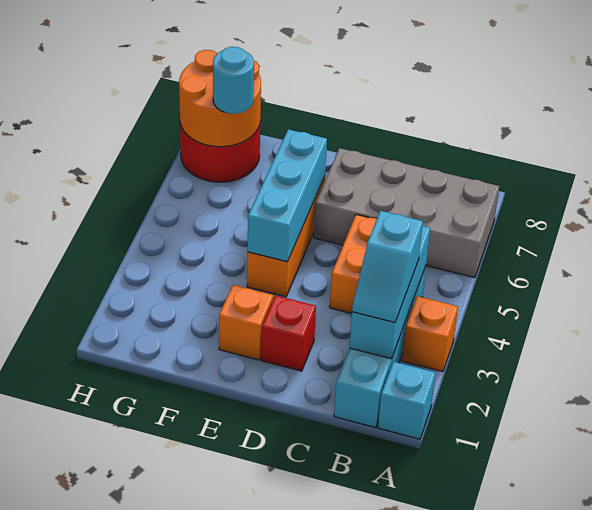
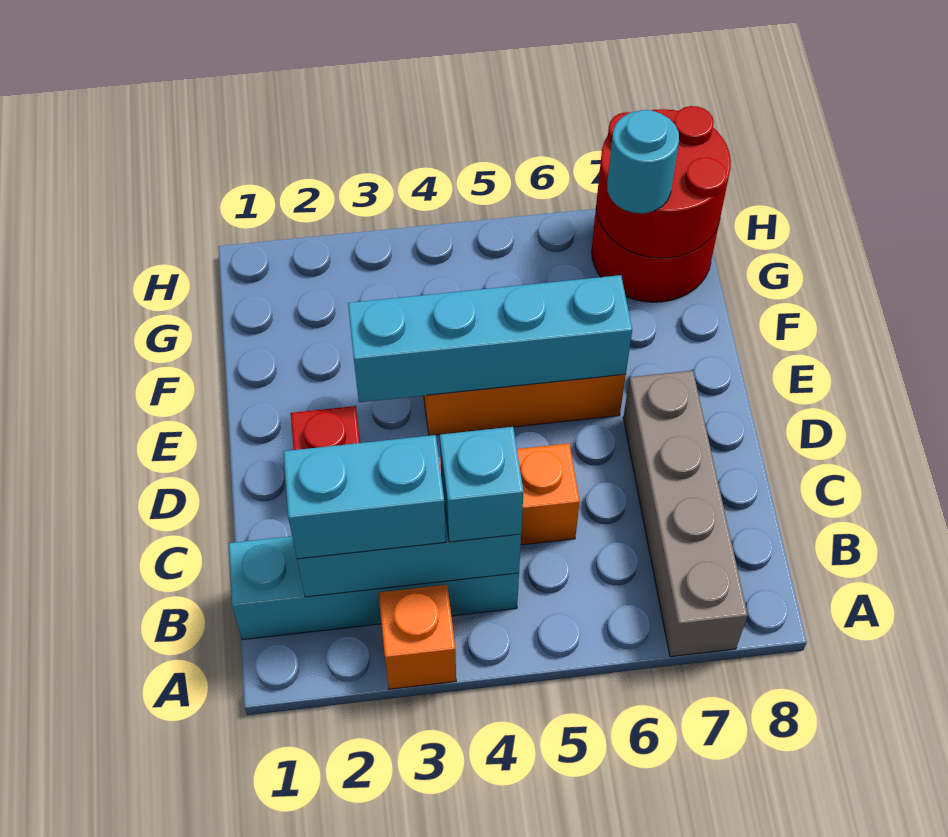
cyan brick A1 level 1 -> cyan brick B4 level 3
grey brick A6:D7 level 1 -> grey brick A7:D7 level 1
cyan slope B2:B3 level 3 top 3 -> cyan brick B2:B3 level 3
orange brick E2 level 1 -> none
cyan brick E4:E6 level 2 -> cyan brick E3:E6 level 2
orange round brick G7:H8 level 2 -> red round brick G7:H8 level 2

